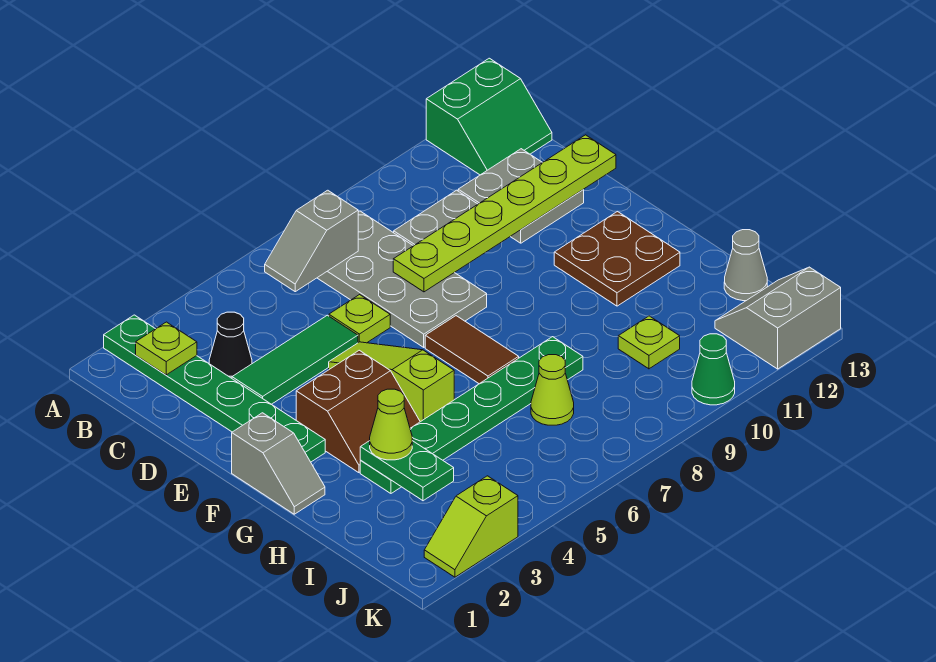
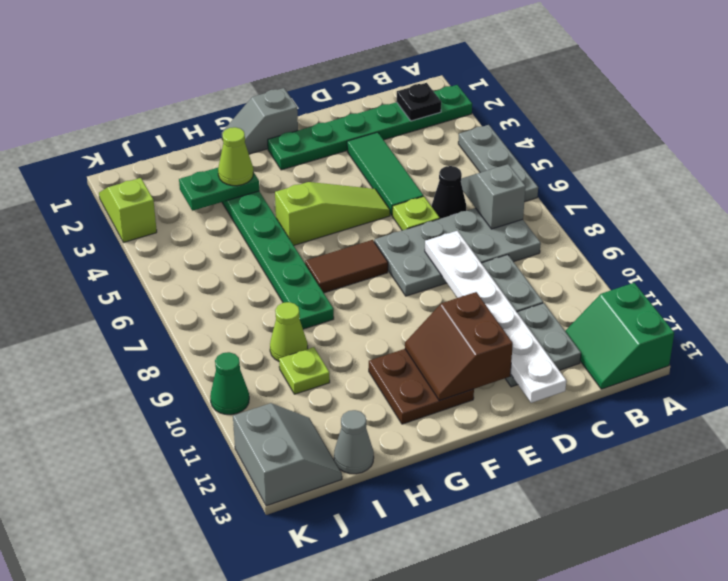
none -> grey plate A4:A6 level 1
lime plate B2 level 2 -> black plate B2 level 2
black cone C3 level 1 -> black cone C6 level 1
lime plate D8:D13 level 2 -> white plate D8:D13 level 2
brown slope F3:G4 level 1 top F -> brown slope E11:F12 level 2 top E
lime cone I7 level 1 -> lime cone I9 level 1

